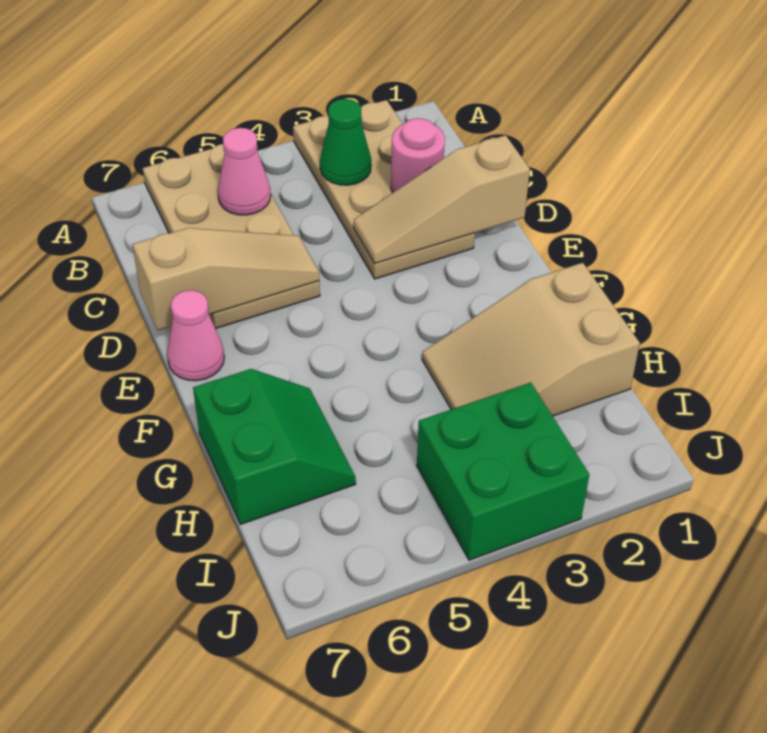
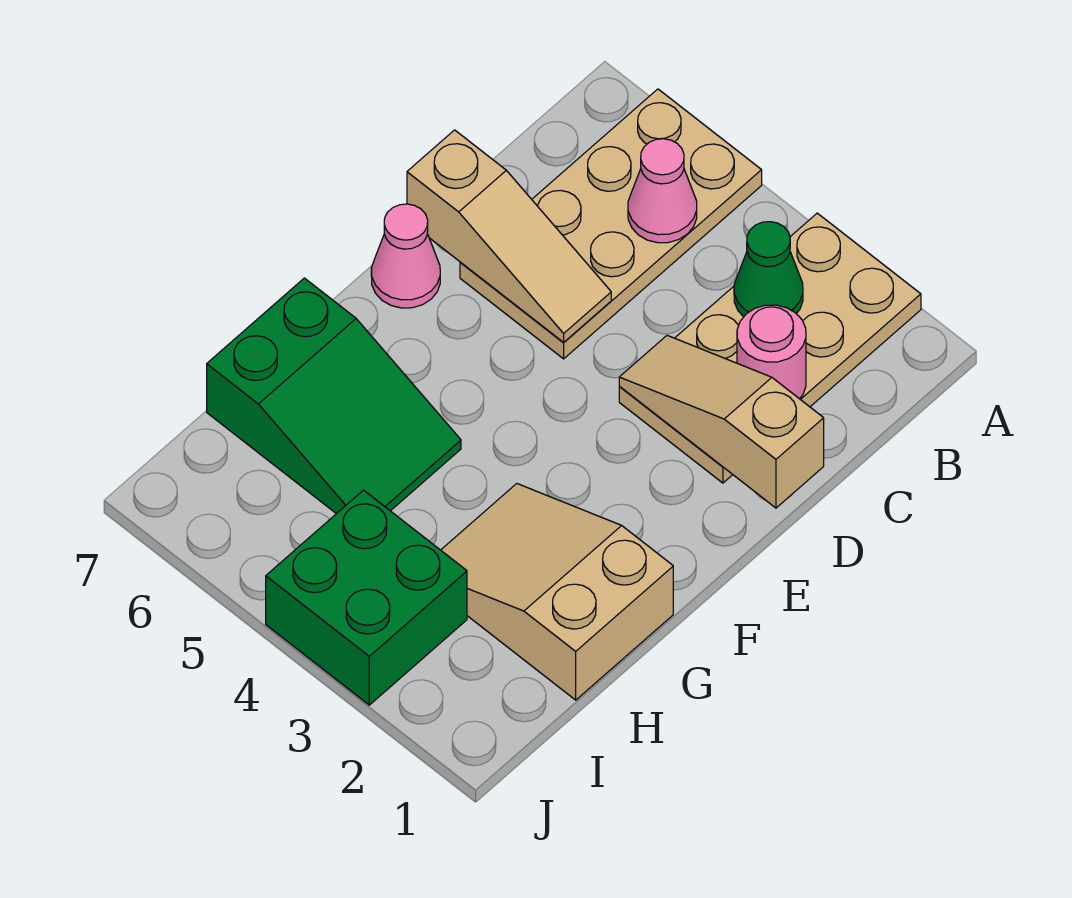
green slope G6:H7 level 1 top 7 -> green slope G5:H7 level 1 top 7

